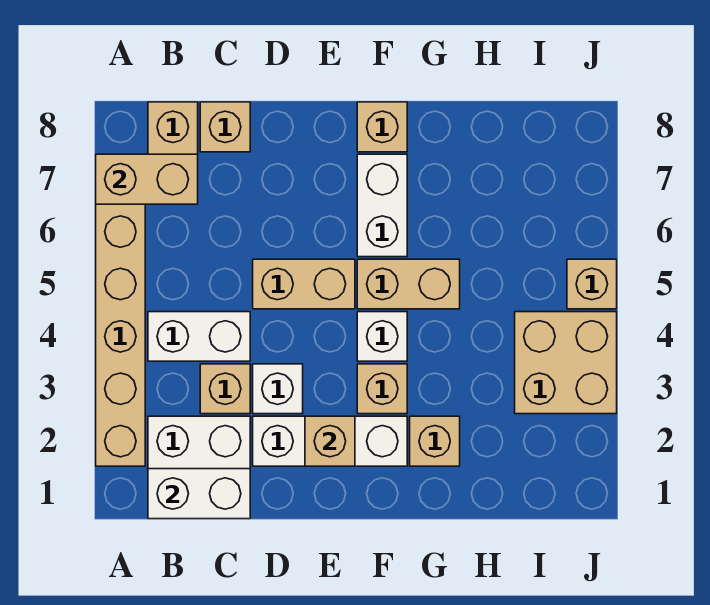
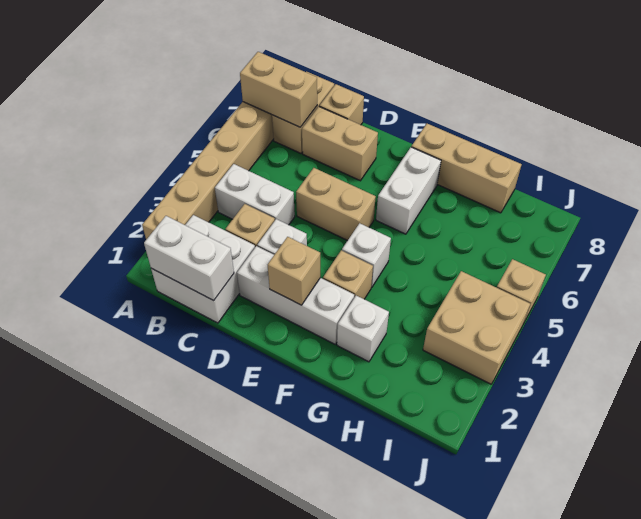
tan brick F5:G5 level 1 -> tan brick C7:D7 level 1
tan brick F8 level 1 -> tan brick F8:H8 level 1
tan brick G2 level 1 -> white brick G2 level 1

